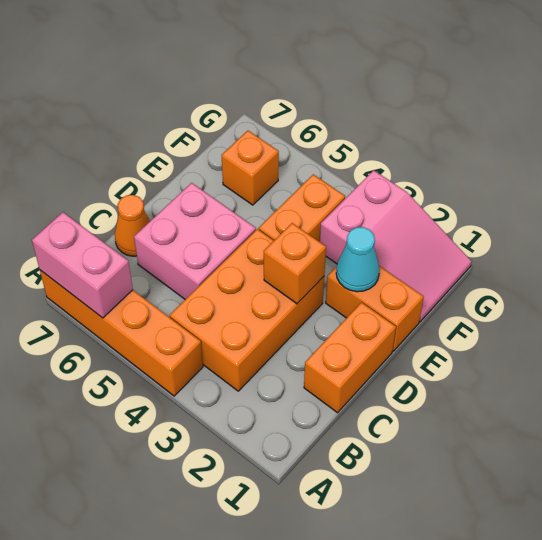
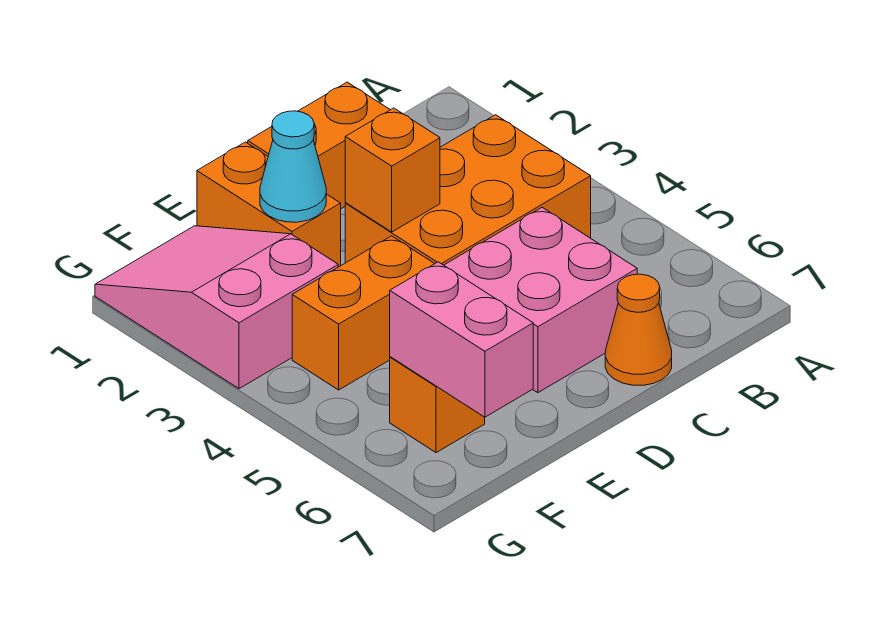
orange brick A4:A7 level 1 -> none
pink brick A6:A7 level 2 -> pink brick F6:F7 level 2

